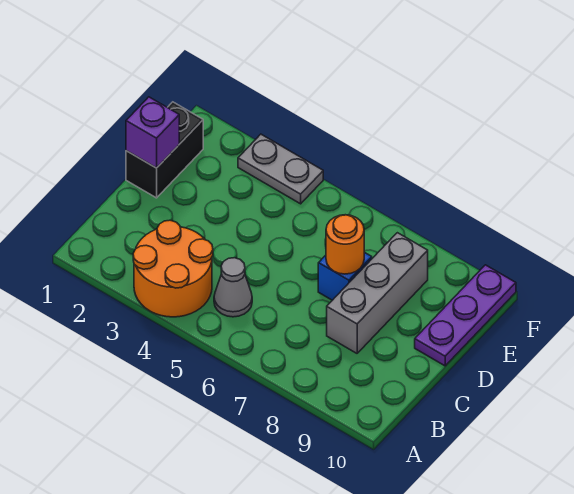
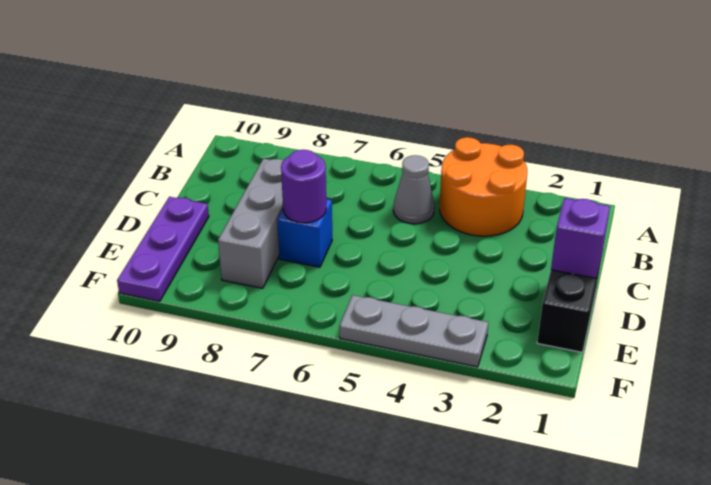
orange round brick D7 level 2 -> purple round brick D7 level 2
grey plate F3:F4 level 1 -> grey plate F3:F5 level 1

